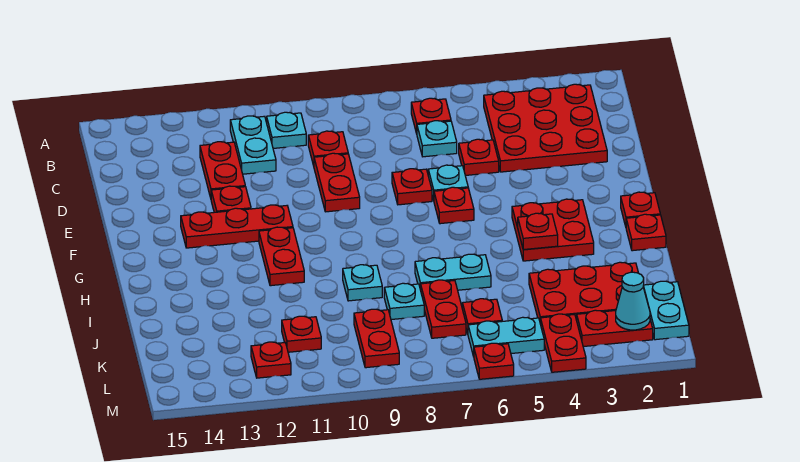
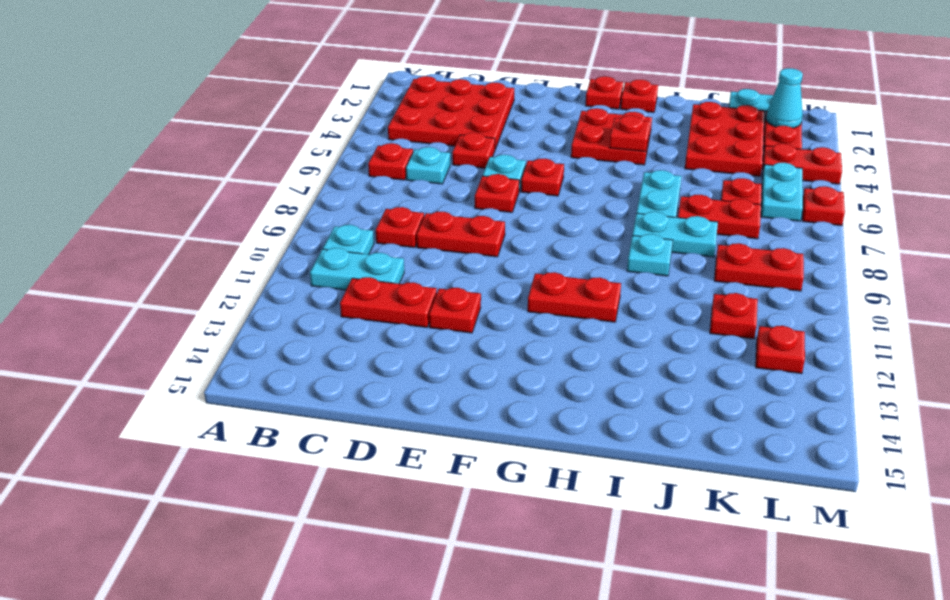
red plate F11:F13 level 1 -> none
cyan plate J8 level 1 -> cyan plate I8:J8 level 1

